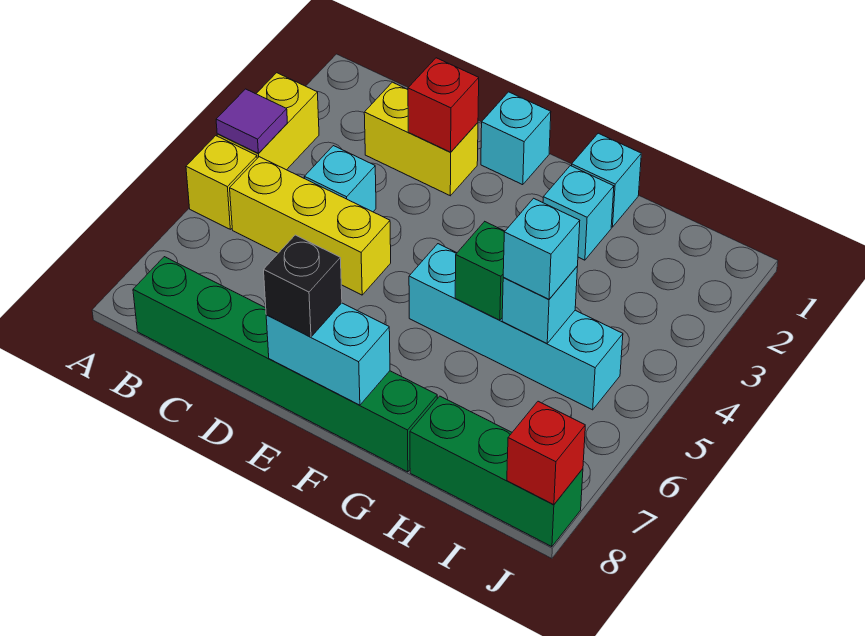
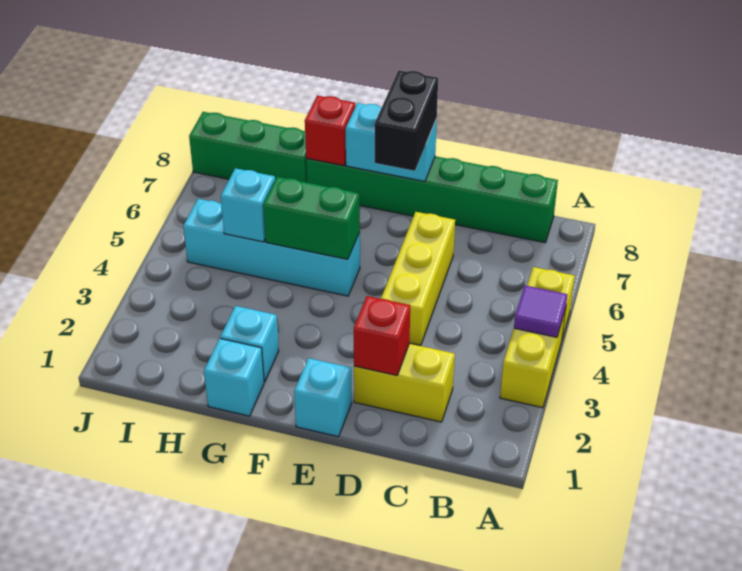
yellow brick B5:D5 level 1 -> yellow brick D4:D6 level 1
cyan brick C4 level 1 -> none
black brick E8 level 3 -> black brick E7:E8 level 3
green brick G5 level 2 -> green brick F5:G5 level 2
cyan brick H5 level 3 -> none
red brick J8 level 2 -> red brick G8 level 2

